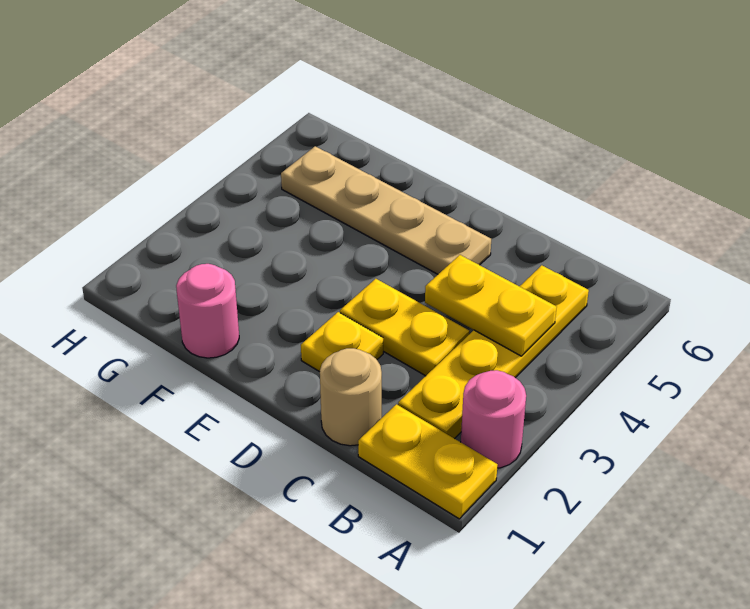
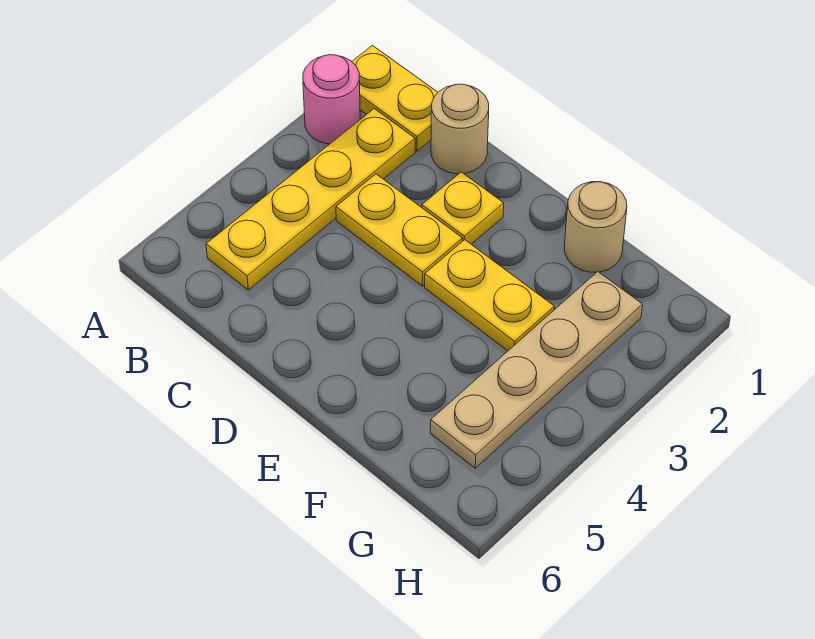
yellow plate B4:C4 level 2 -> yellow plate E3:F3 level 1
tan plate D5:G5 level 1 -> tan plate G2:G5 level 1
pink round brick F1 level 1 -> tan round brick F1 level 1

